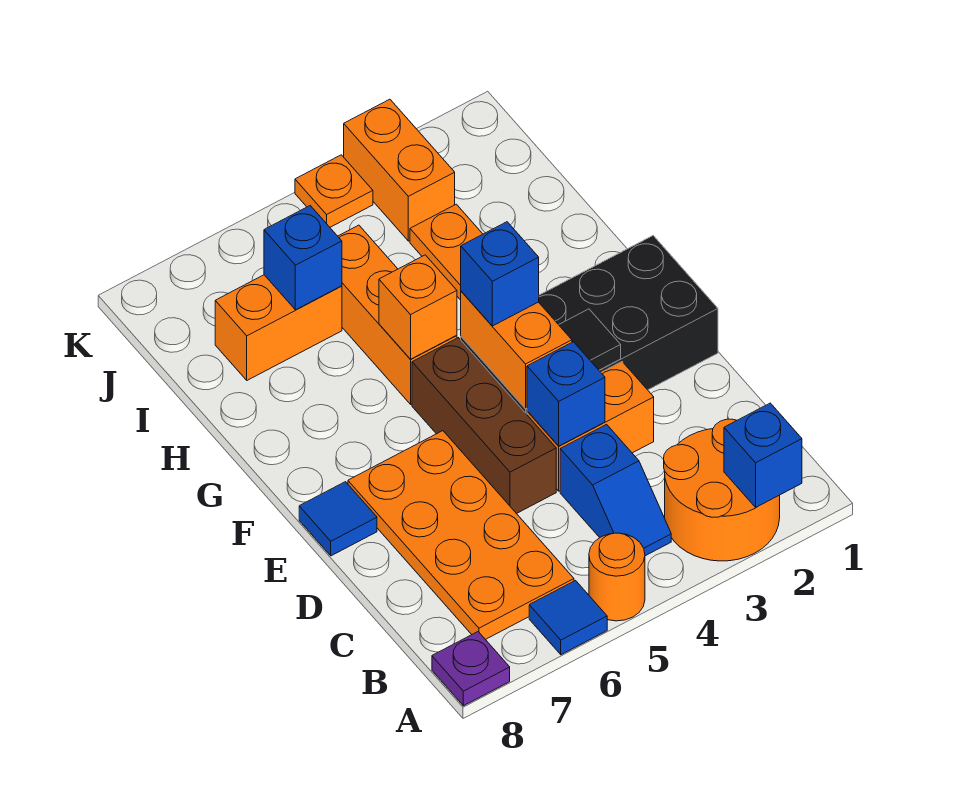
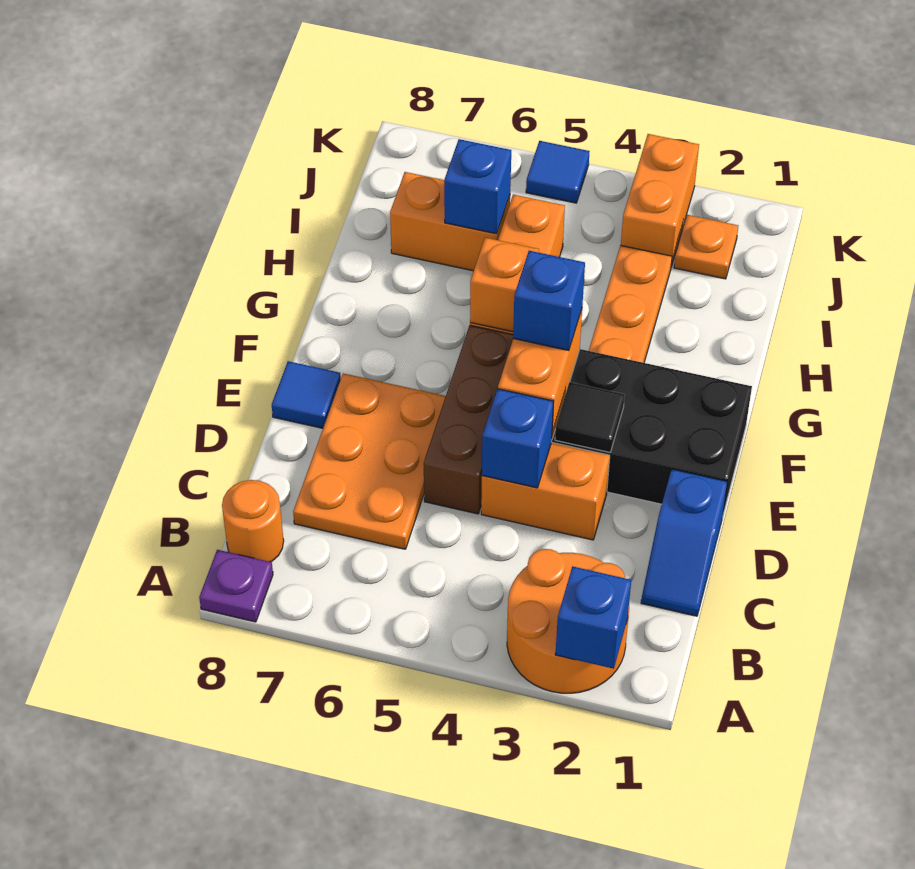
orange round brick A5 level 1 -> orange round brick B8 level 1
blue tile A6 level 1 -> blue tile K5 level 1
blue slope B4:C4 level 1 top C -> blue slope C1:D1 level 1 top D
orange plate B6:E7 level 1 -> orange plate C6:E7 level 1
orange plate K4 level 1 -> orange plate J2 level 1

